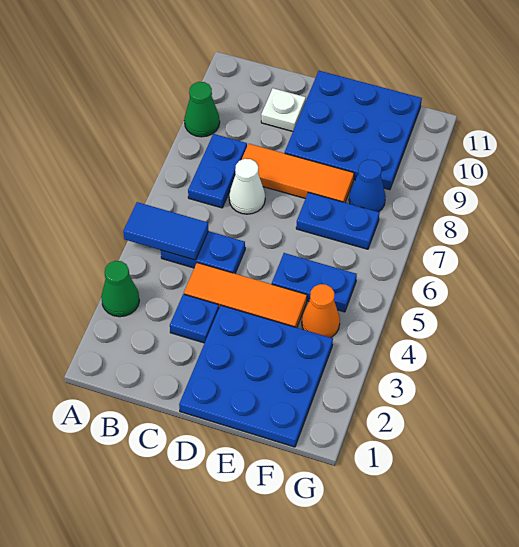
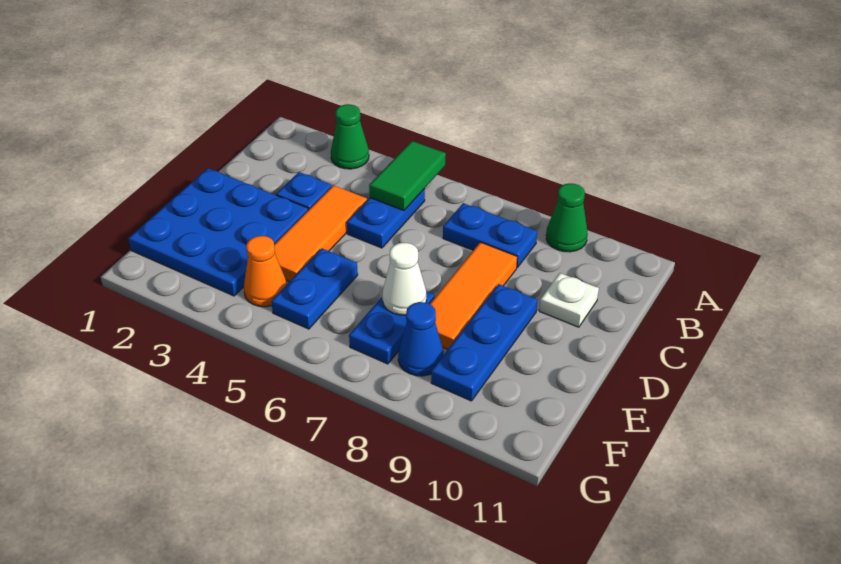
blue tile A5:B5 level 2 -> green tile A5:B5 level 2
white cone C7 level 1 -> white cone E7 level 2
blue plate D9:F11 level 1 -> blue plate D9:F9 level 1

